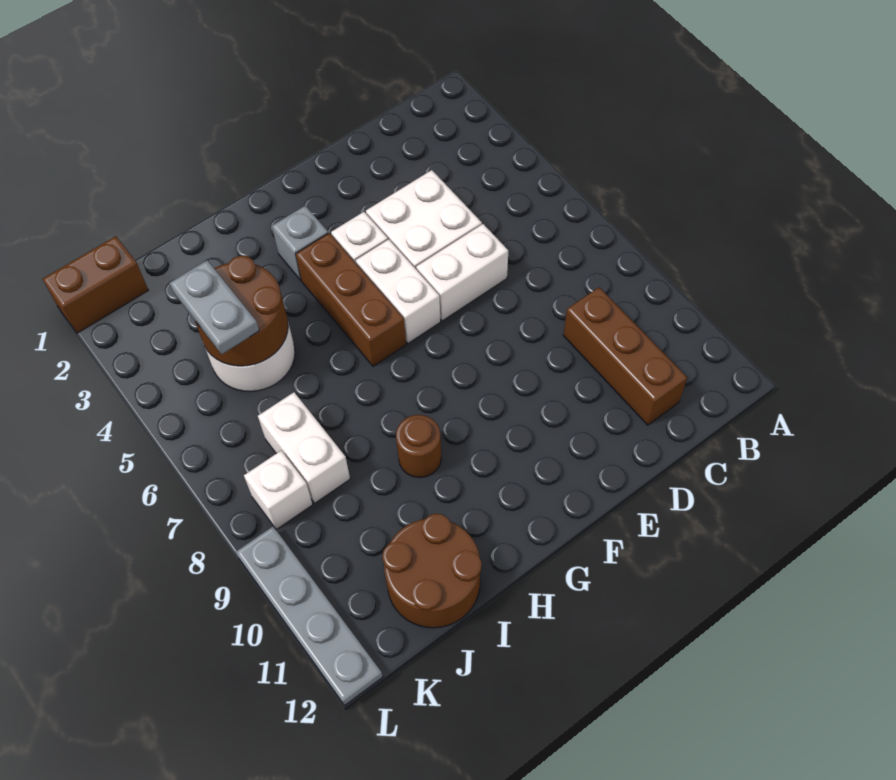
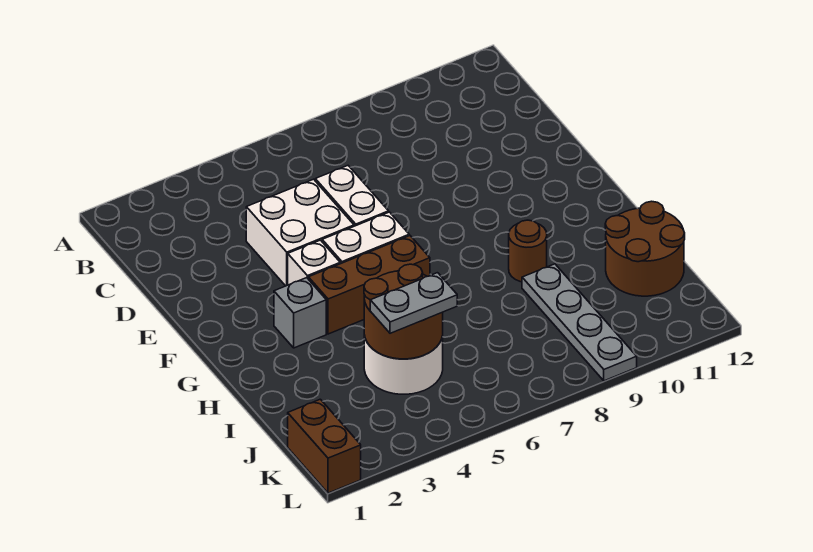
brown brick C9:C11 level 1 -> none
white brick J7:J8 level 1 -> none
white brick K8 level 1 -> none
grey plate L9:L12 level 1 -> grey plate I9:L9 level 1

